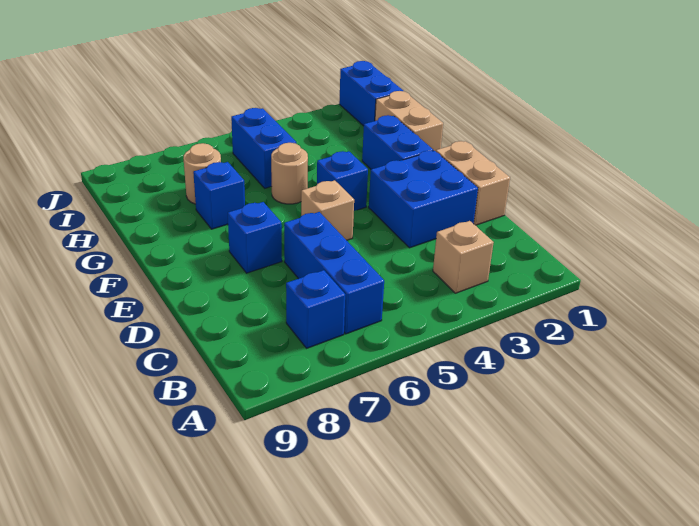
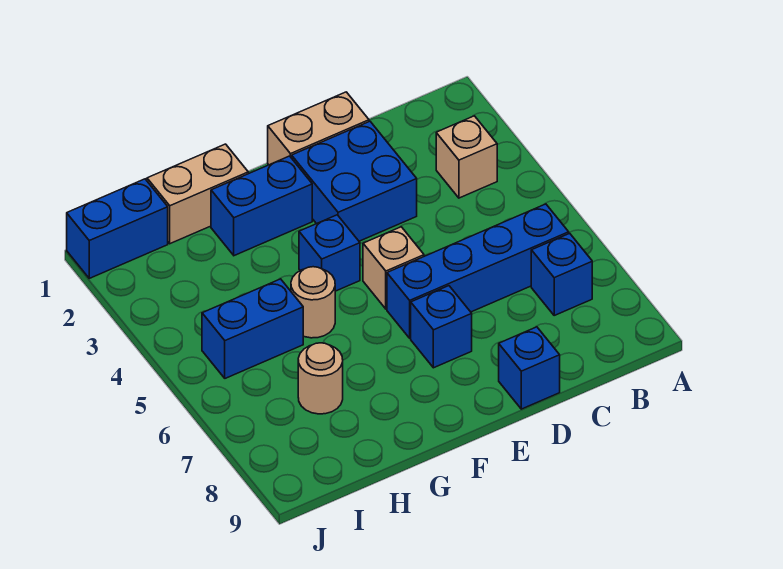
blue brick B6:D6 level 1 -> blue brick B6:E6 level 1
blue brick G7 level 1 -> blue brick D9 level 1

